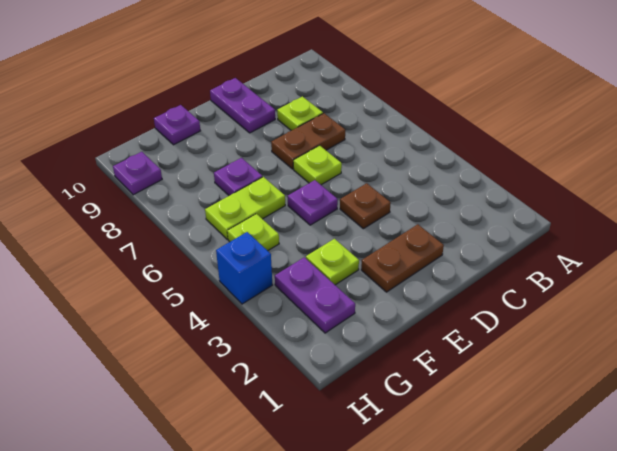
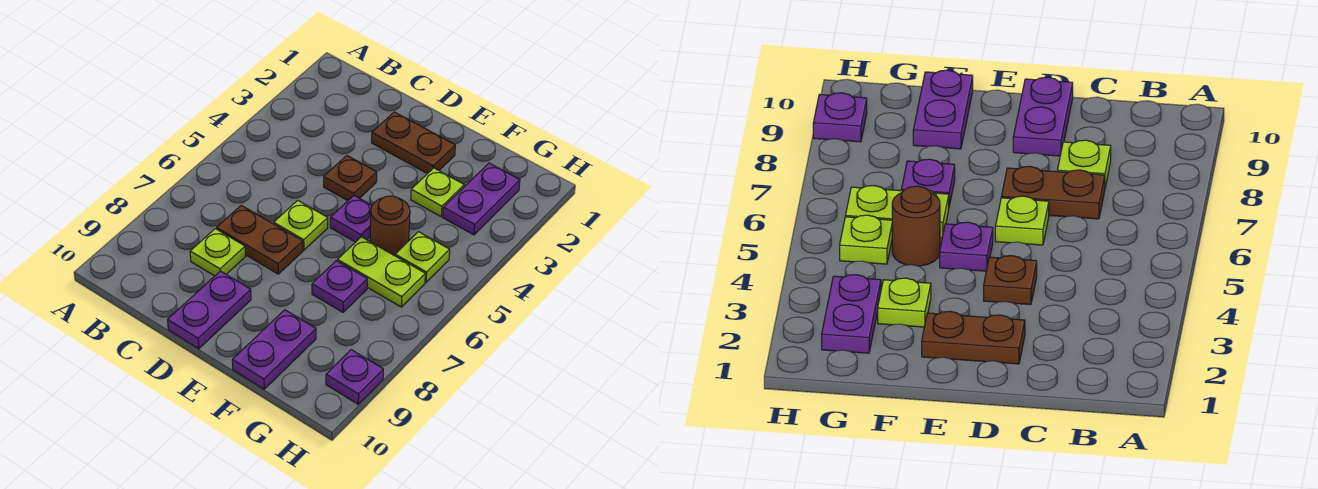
none -> brown round brick F5 level 1
purple plate F10 level 1 -> purple plate F9:F10 level 1
blue brick H4 level 1 -> none

